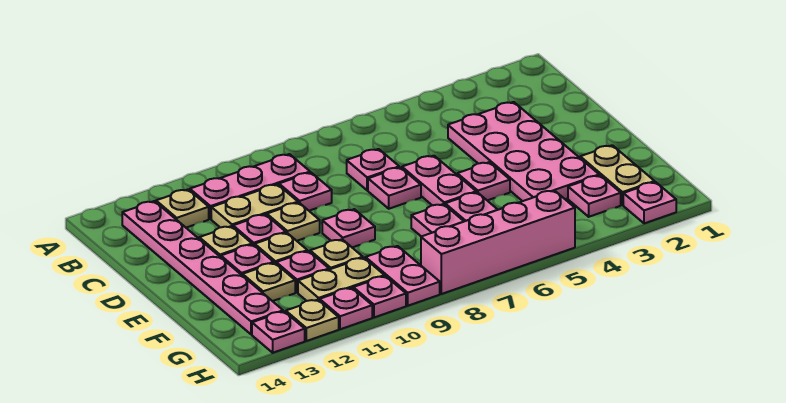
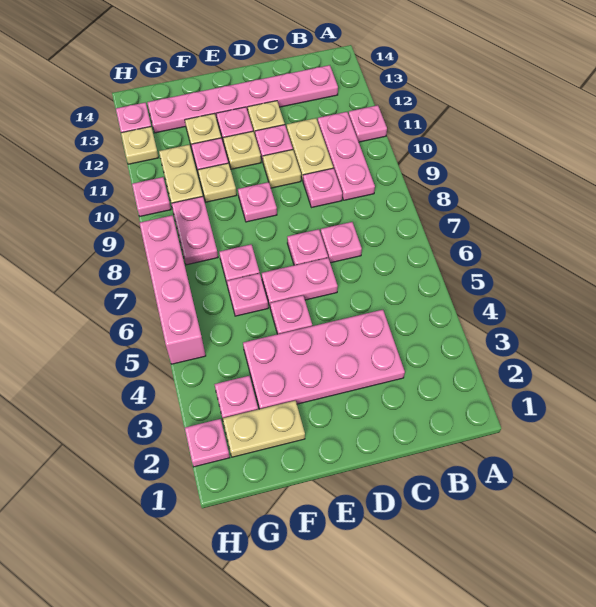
tan plate B12 level 1 -> none
pink plate G9:H9 level 1 -> pink plate G8:G9 level 1
pink plate H11 level 1 -> pink plate A11 level 1

